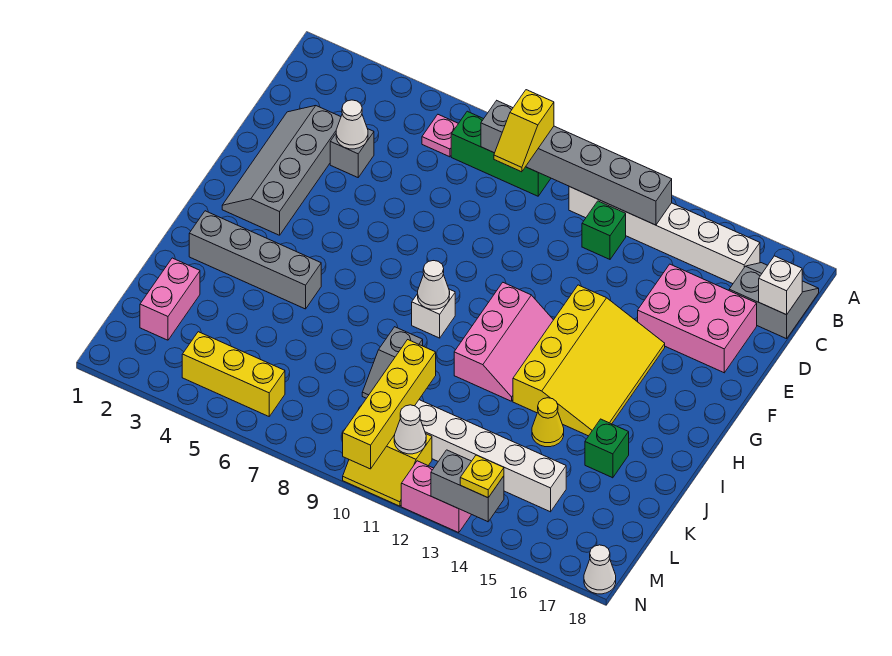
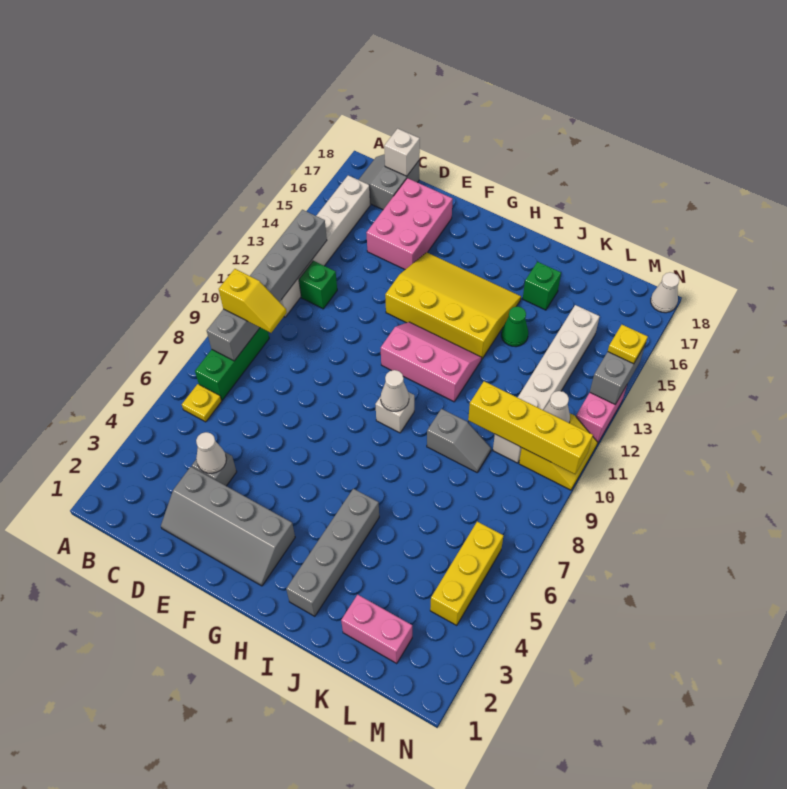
pink plate B6 level 1 -> yellow plate B6 level 1
yellow cone J14 level 1 -> green cone J14 level 1

